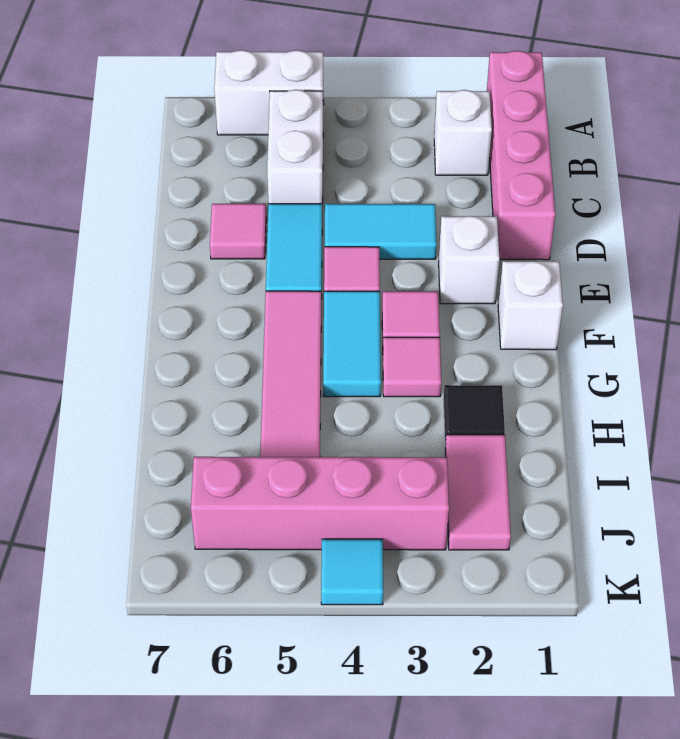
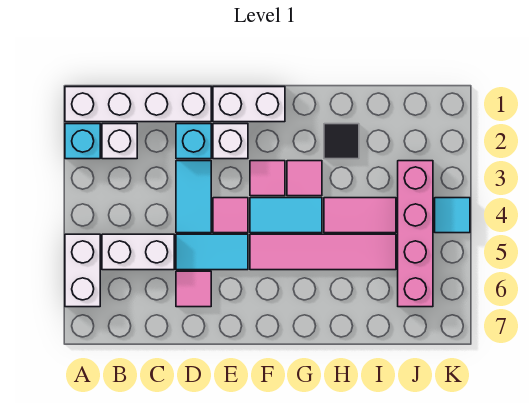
pink brick A1:D1 level 1 -> white brick A1:D1 level 1
none -> cyan brick A2 level 1
none -> cyan brick D2 level 1
white brick F1 level 1 -> white brick E1:F1 level 1
pink tile I2:J2 level 1 -> pink tile H4:I4 level 1

